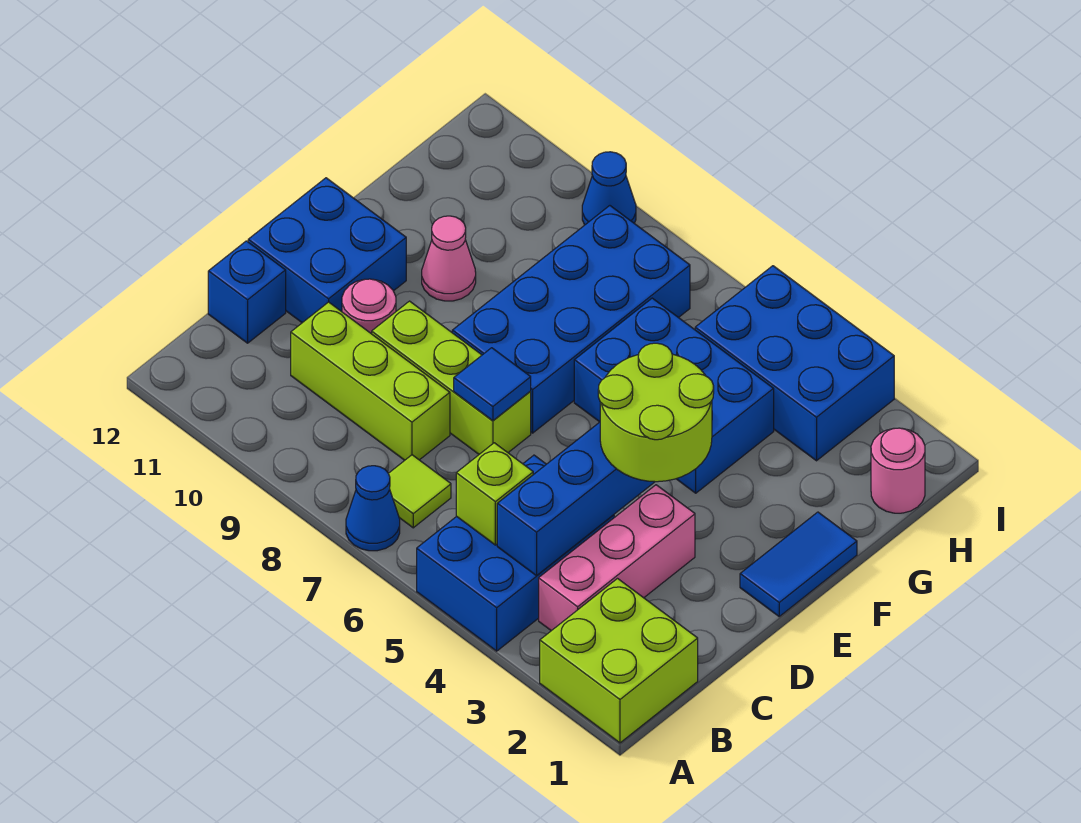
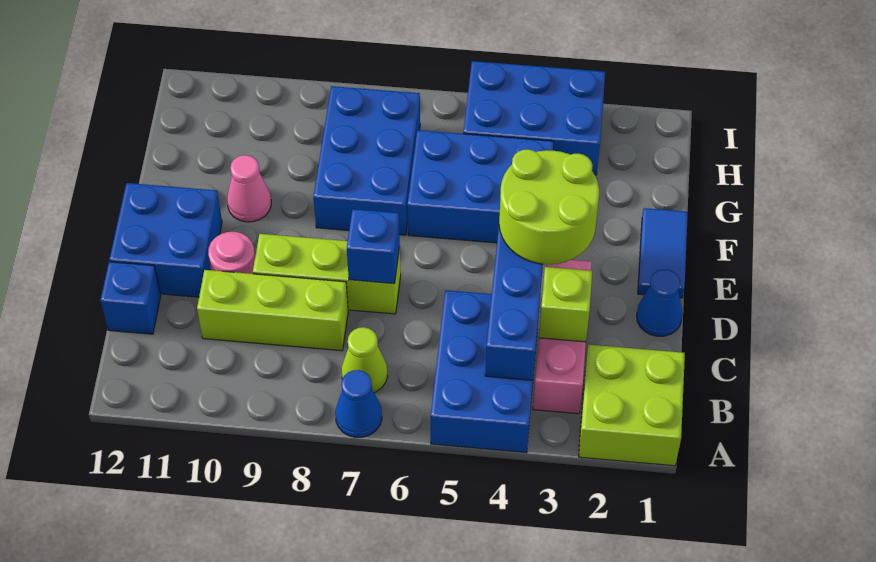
lime brick B5 level 2 -> lime brick C3 level 2
lime tile B7 level 1 -> lime cone B7 level 1
blue tile D7 level 2 -> blue brick D7 level 2
blue brick E7:H8 level 1 -> blue brick F7:H8 level 1
pink round brick H1 level 1 -> none
blue cone I9 level 1 -> blue cone D1 level 1

